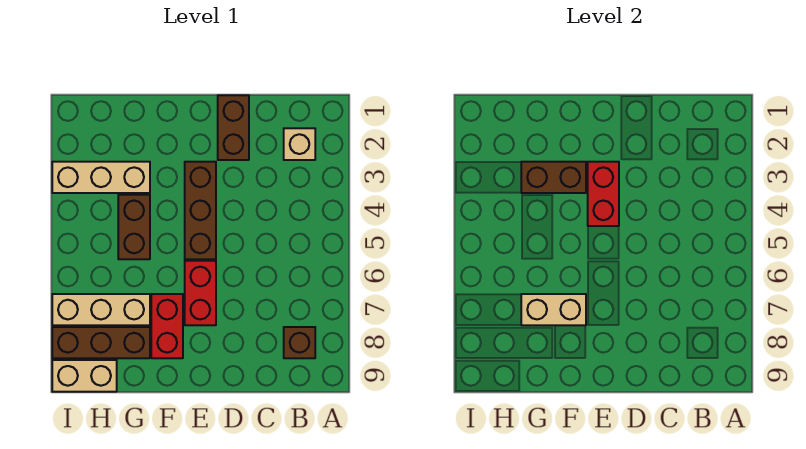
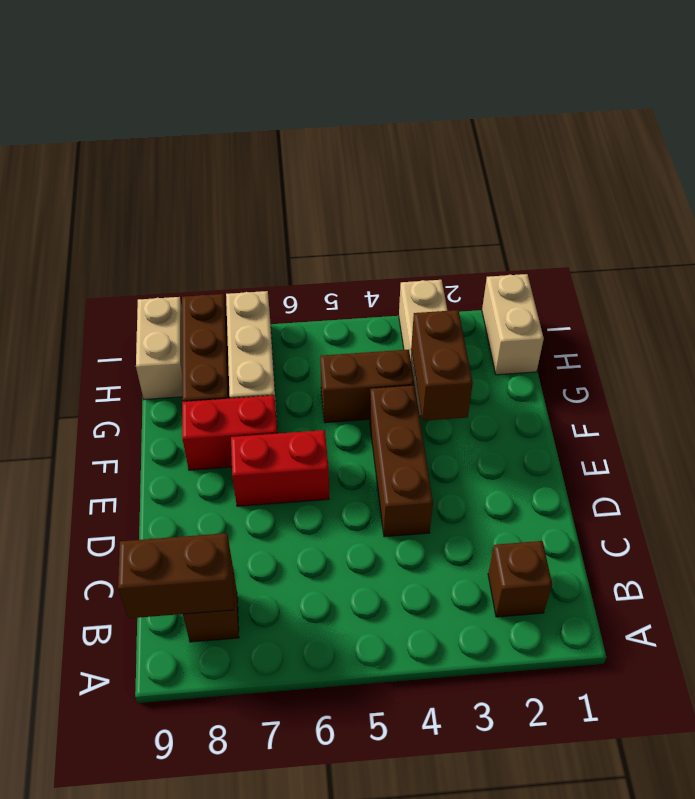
tan brick B2 level 1 -> brown brick B2 level 1
brown brick D1:D2 level 1 -> brown brick B8:B9 level 2
brown brick E3:E5 level 1 -> brown brick D4:F4 level 1
red brick E3:E4 level 2 -> none
tan brick F7:G7 level 2 -> tan brick H1:I1 level 1

